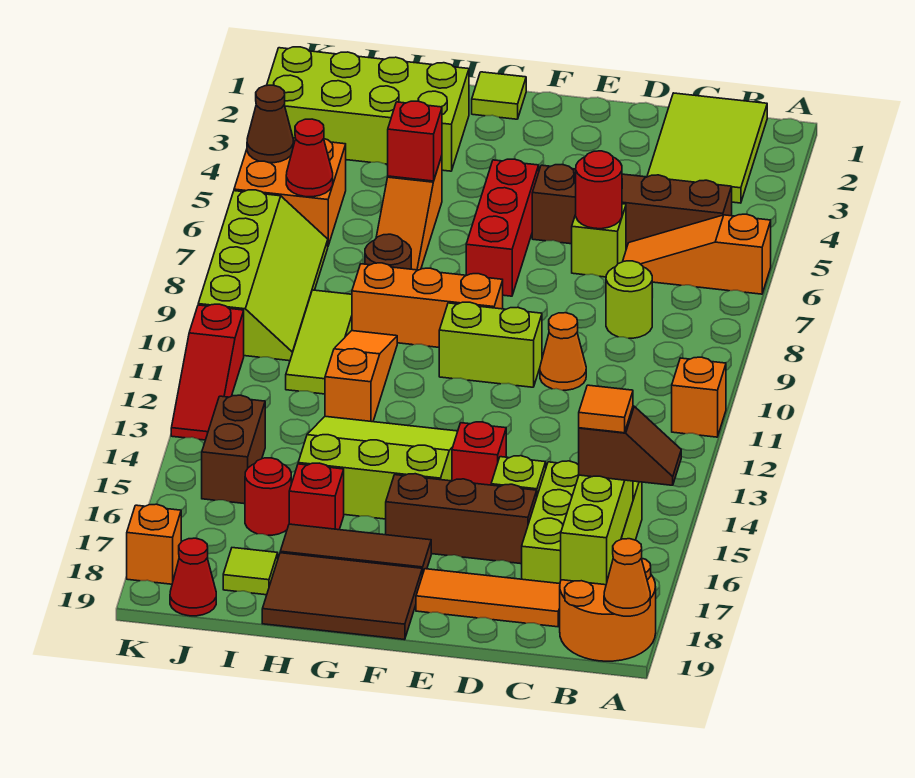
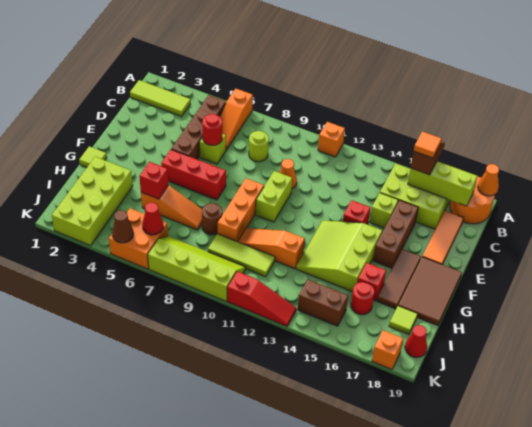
lime tile B1:C3 level 1 -> lime tile B1:B3 level 1

